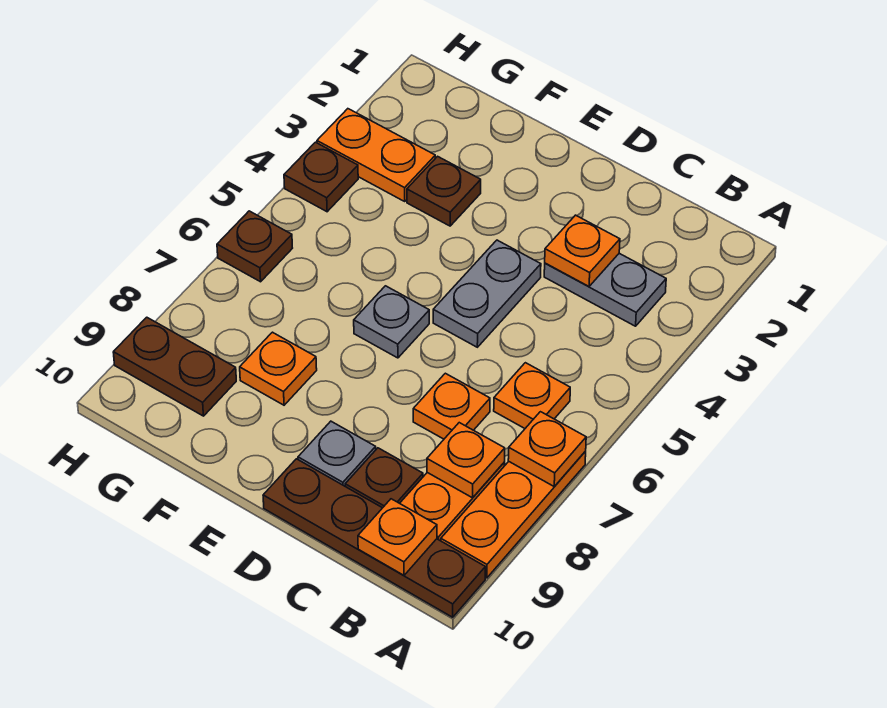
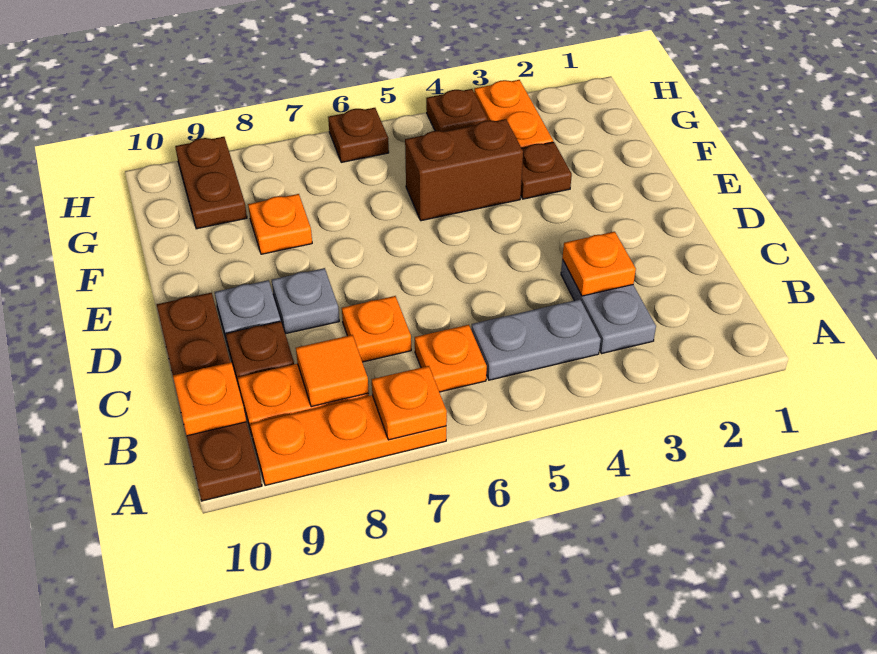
orange plate B8 level 2 -> orange tile B8 level 2
grey plate D4:D5 level 1 -> grey plate B4:B5 level 1
grey plate E6 level 1 -> grey plate D8 level 1
none -> brown brick F4:F5 level 1

